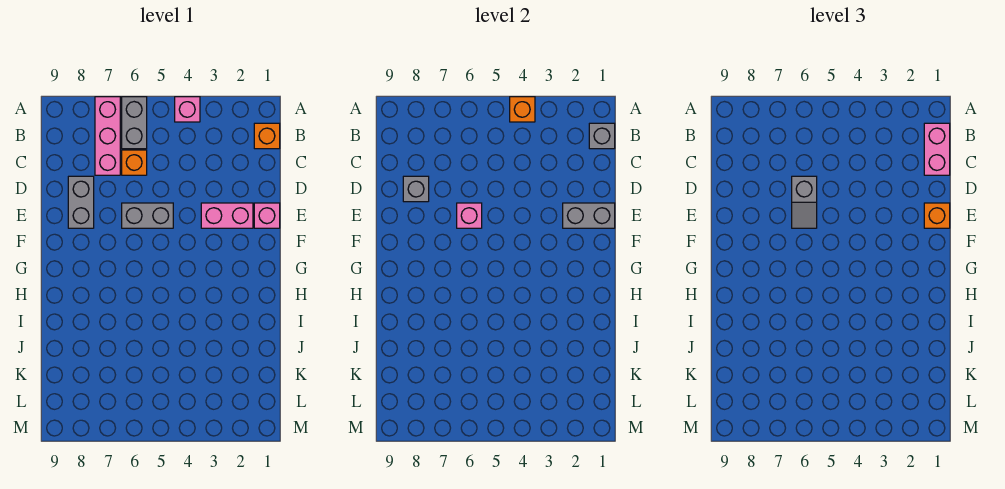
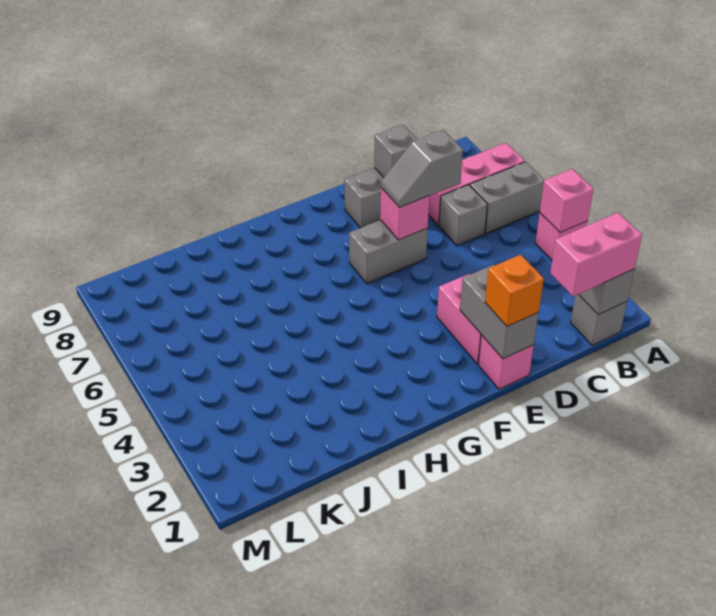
orange brick A4 level 2 -> pink brick A4 level 2
orange brick B1 level 1 -> grey brick B1 level 1
orange brick C6 level 1 -> grey brick C6 level 1
grey brick E5:E6 level 1 -> grey brick E6:F6 level 1

